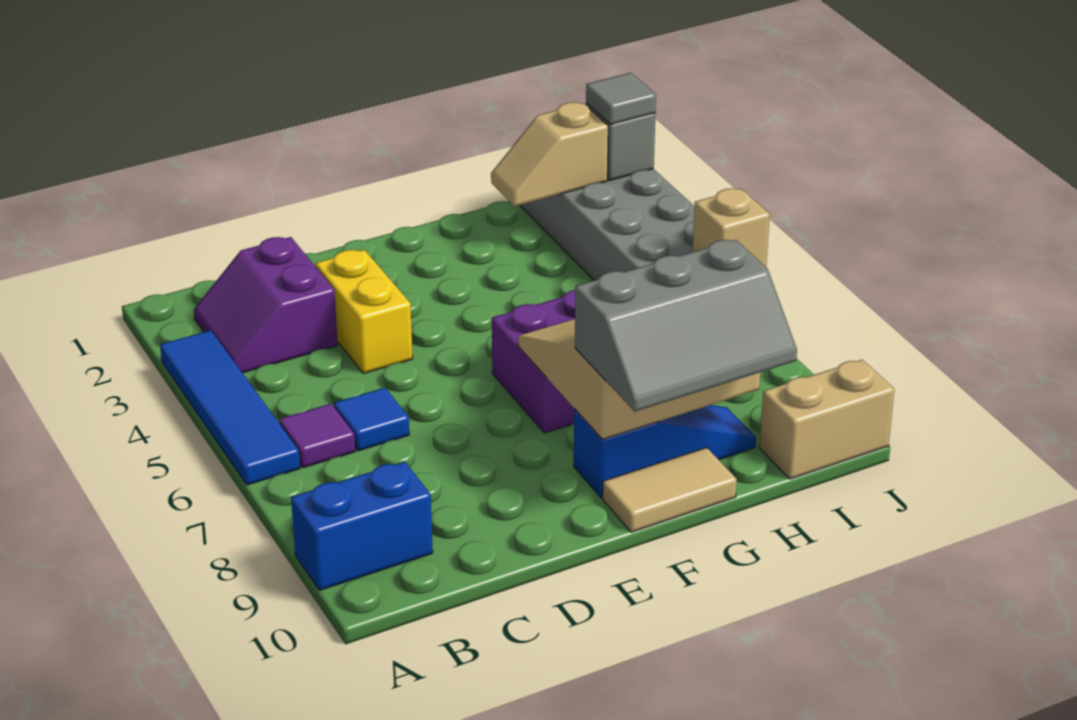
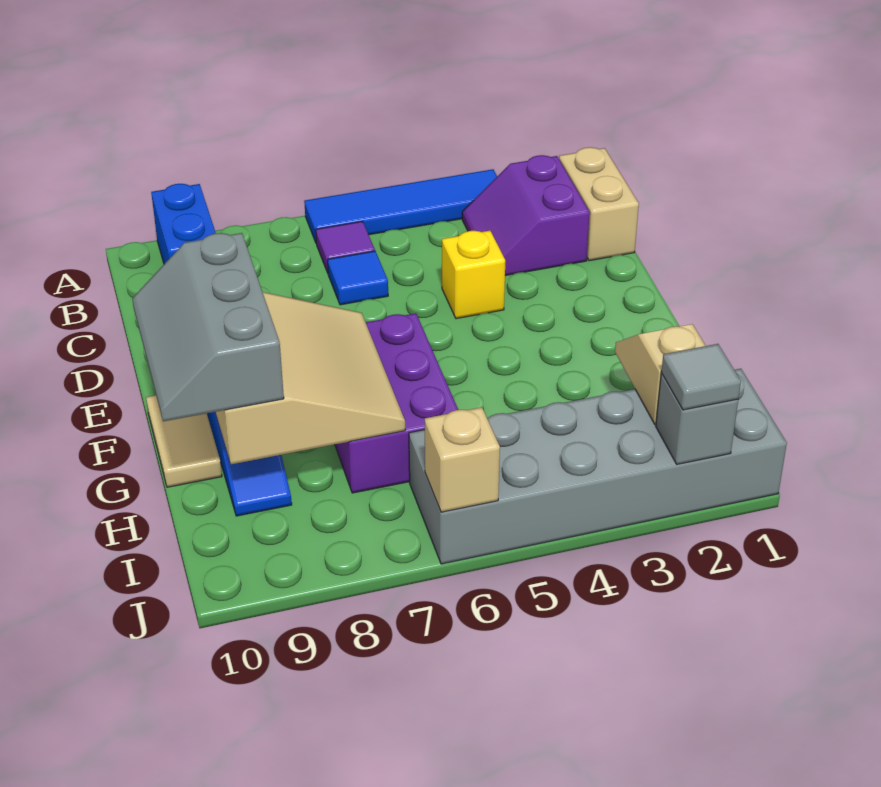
purple slope B2:C3 level 1 top C -> purple slope B2:C3 level 1 top 2
yellow brick D3:D4 level 1 -> yellow brick D4 level 1
tan brick I10:J10 level 1 -> tan brick B1:C1 level 1

